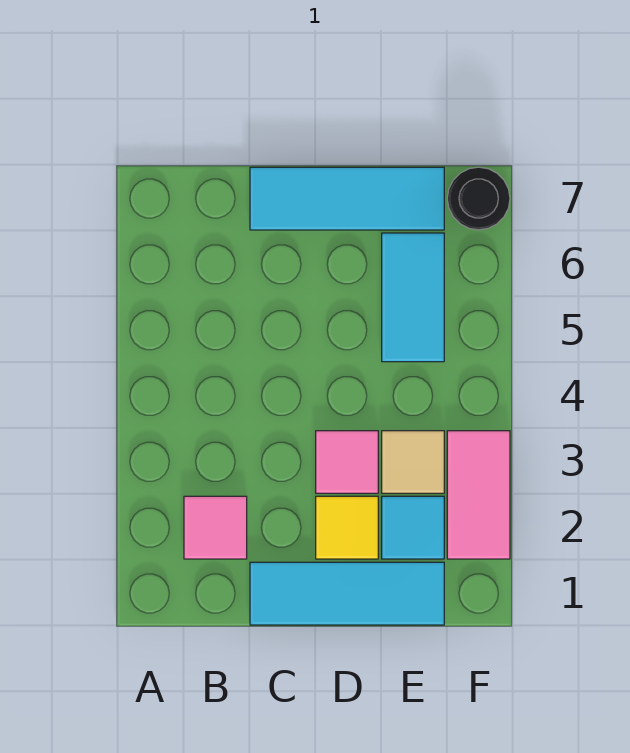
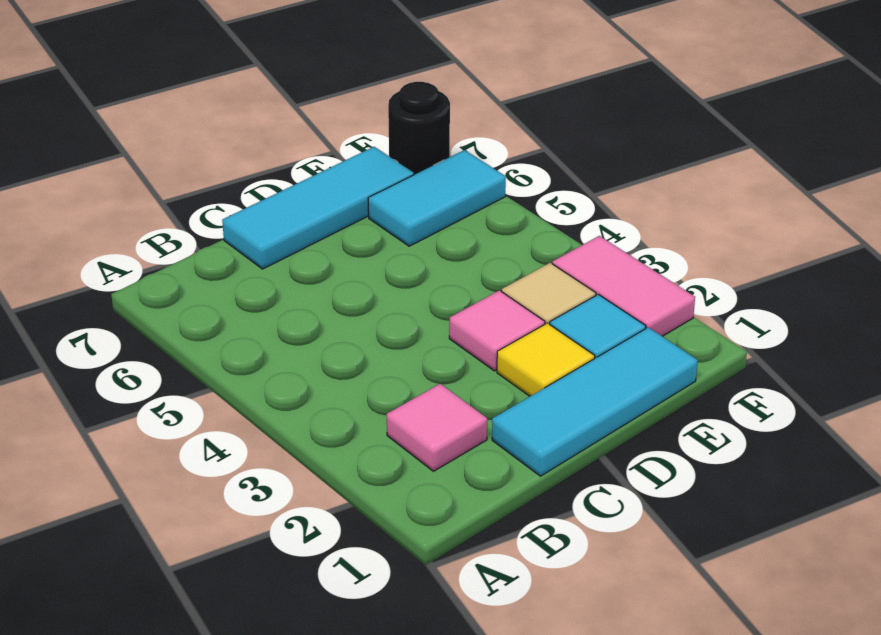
cyan tile E5:E6 level 1 -> cyan tile E6:F6 level 1

